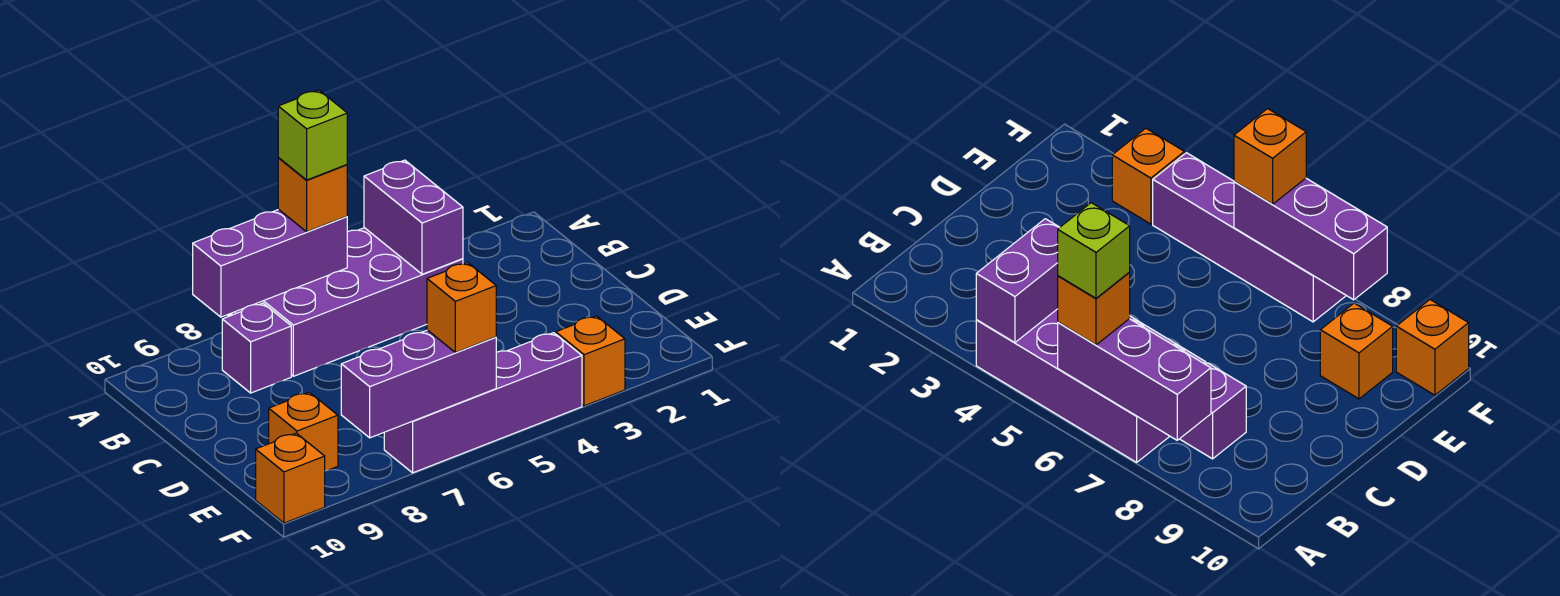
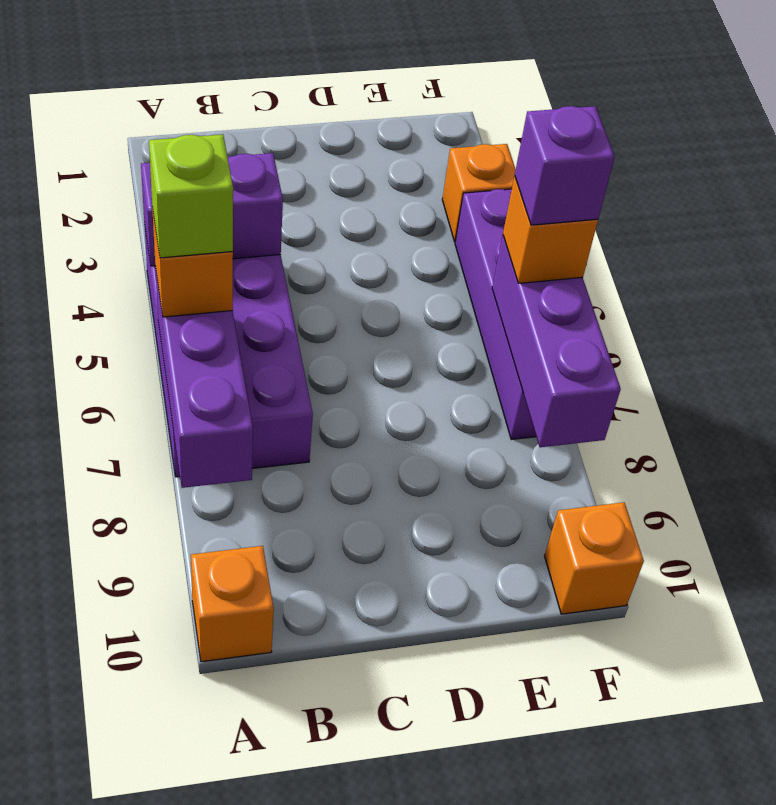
purple brick B8 level 1 -> purple brick F6 level 4
orange brick E9 level 1 -> orange brick A10 level 1

